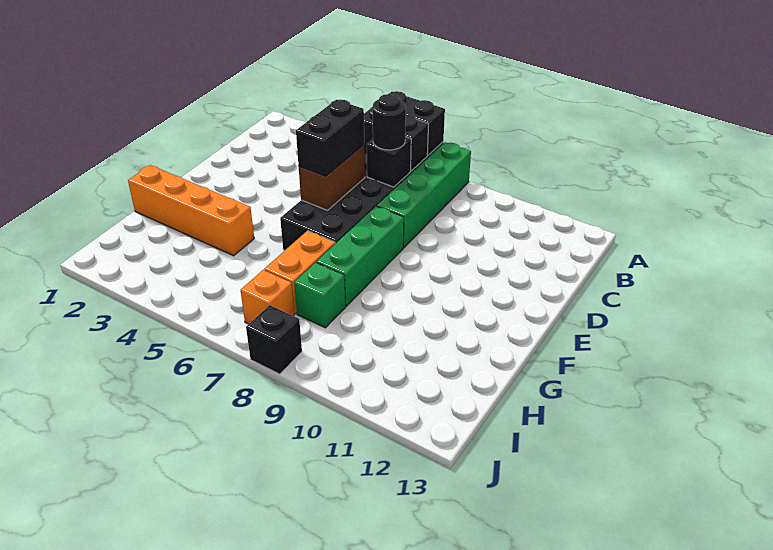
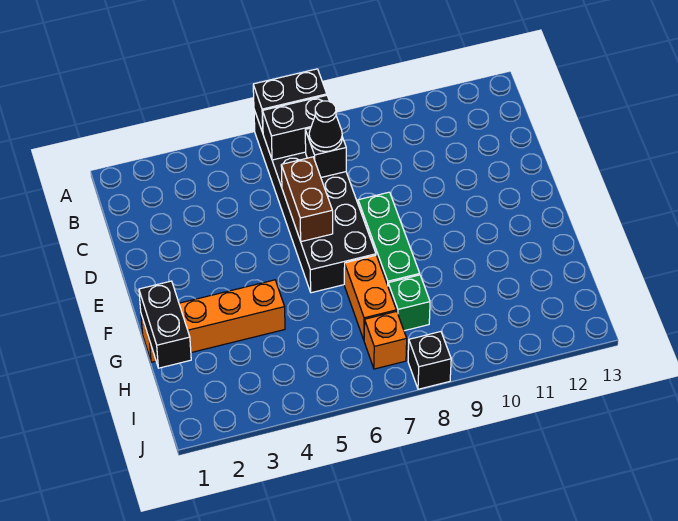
green brick A8:D8 level 1 -> none
black round brick C7 level 3 -> black cone C7 level 3
black brick D6:E6 level 3 -> black brick G1:H1 level 2

